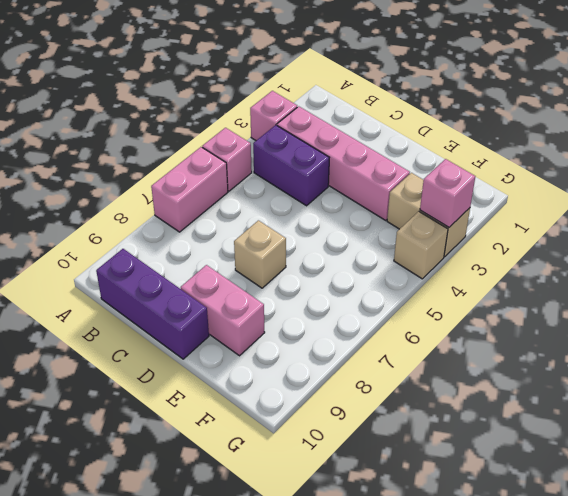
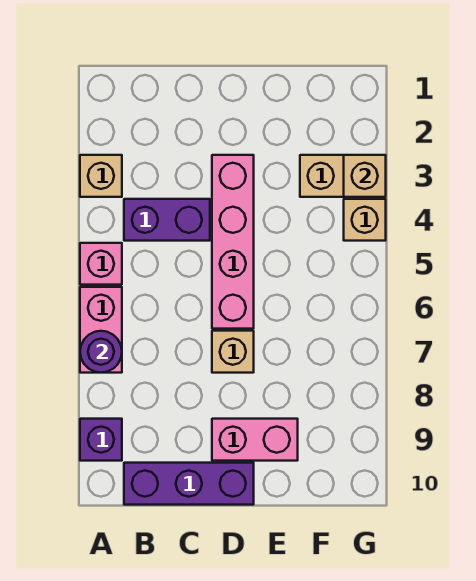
pink brick A3 level 1 -> tan brick A3 level 1
none -> purple round brick A7 level 2
none -> purple brick A9 level 1
pink brick B3:E3 level 1 -> pink brick D3:D6 level 1
pink brick G3 level 2 -> tan brick G3 level 2

